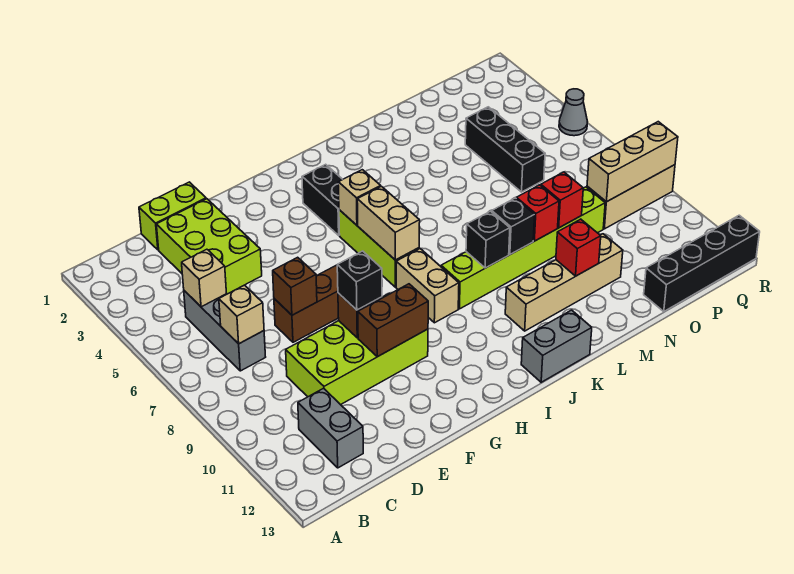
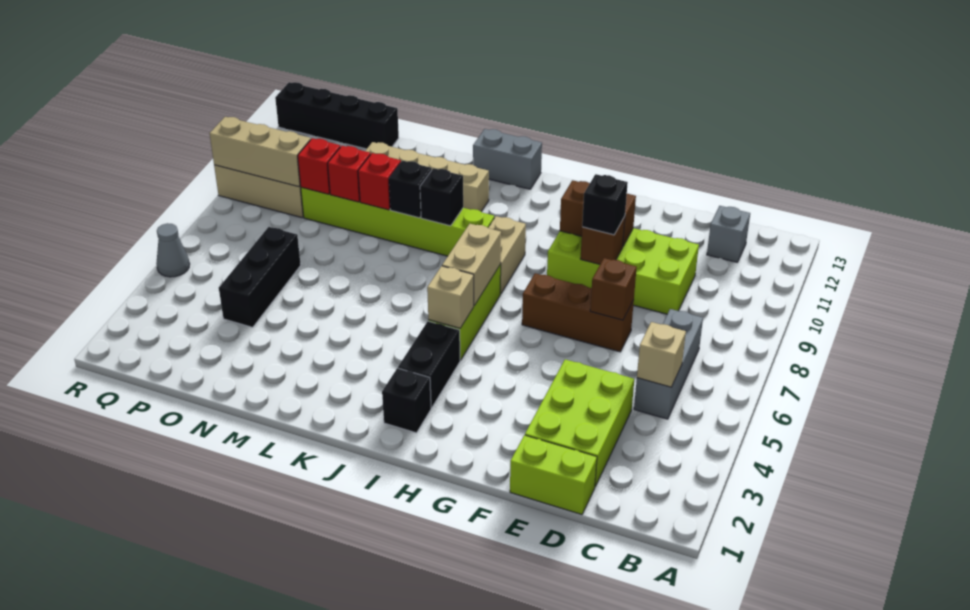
tan brick C7 level 2 -> none
grey brick C11:C12 level 1 -> grey brick C12 level 1
none -> black brick I2 level 1
red brick M11 level 2 -> red brick O9 level 2

